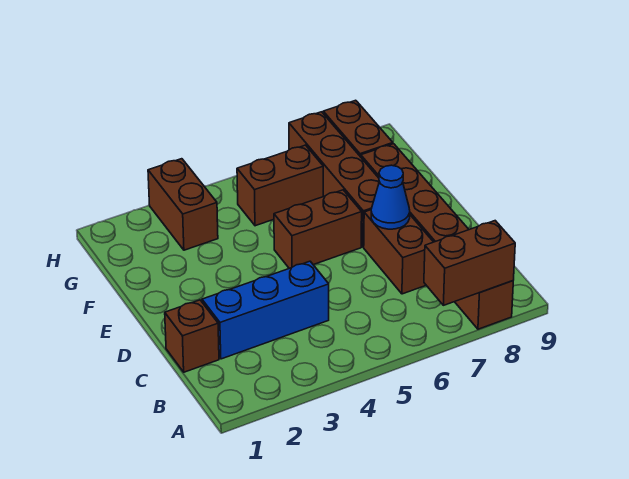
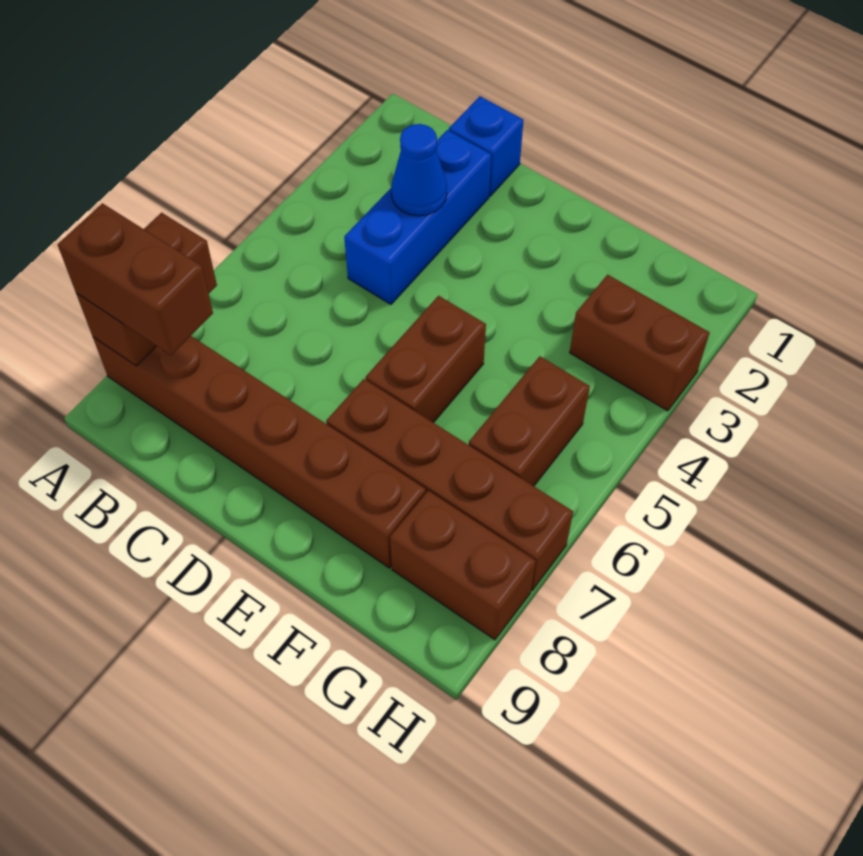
brown brick C1 level 1 -> blue brick C1 level 1
brown brick C7:D7 level 1 -> brown brick A8:B8 level 3
blue cone D7 level 2 -> blue cone C3 level 2

